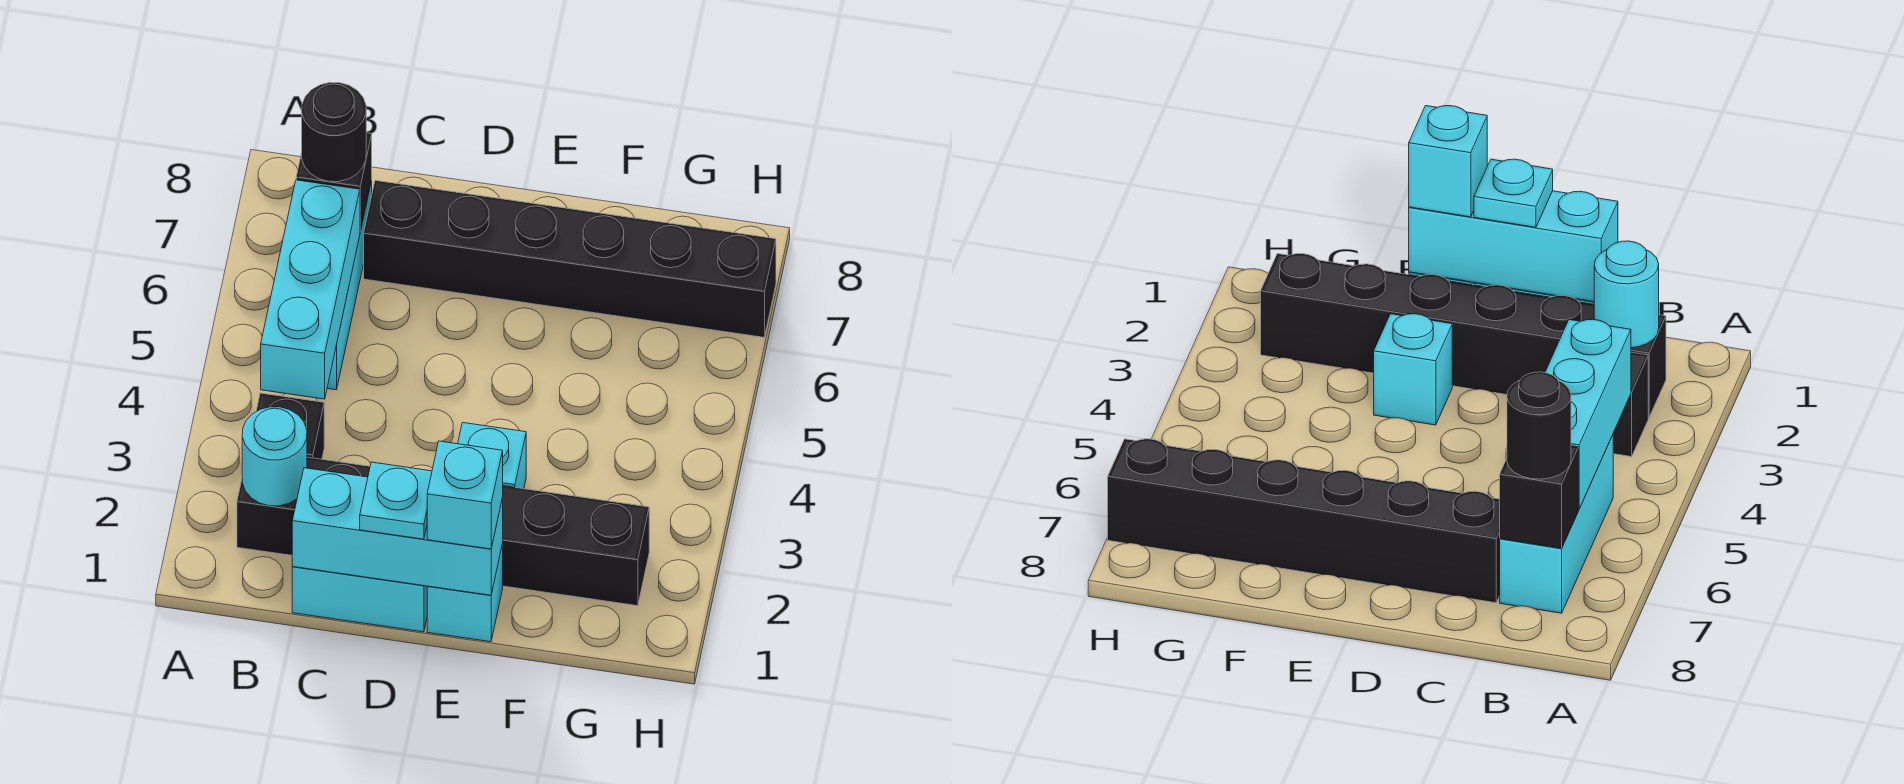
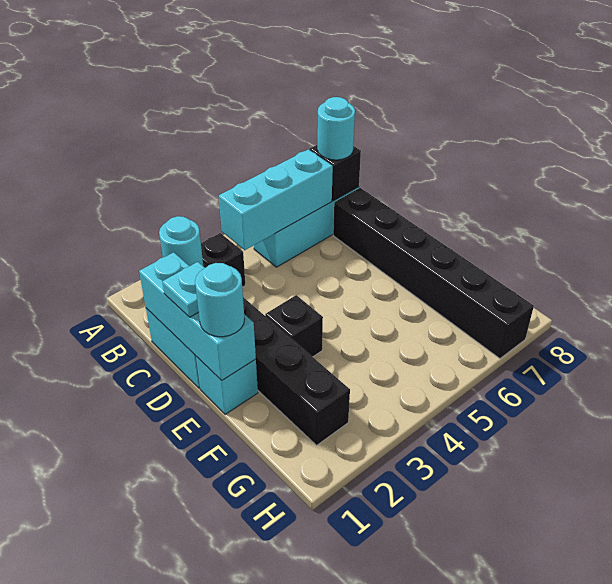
black round brick B7 level 3 -> cyan round brick B7 level 3
cyan brick E1 level 3 -> cyan round brick E1 level 3
cyan brick E3 level 1 -> black brick E3 level 1

